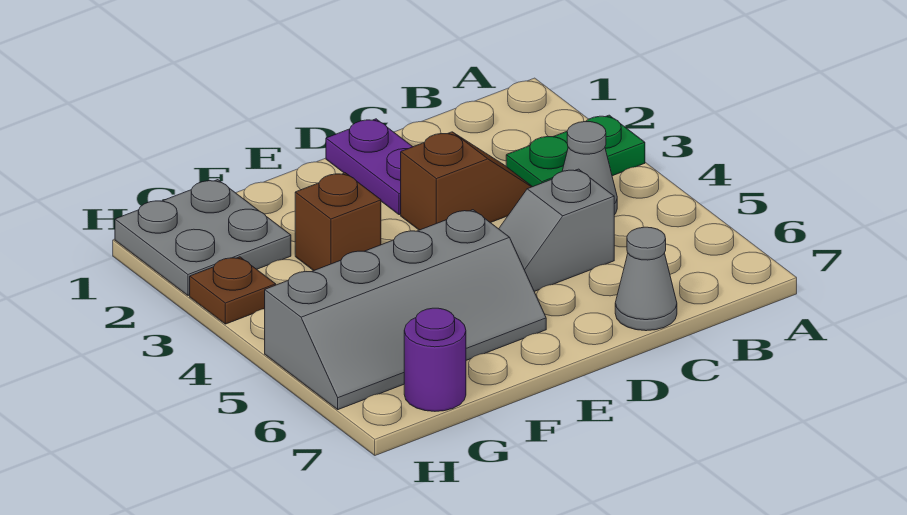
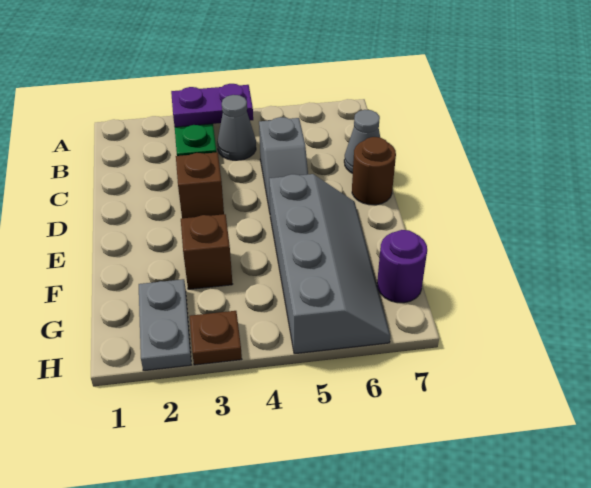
purple plate D1:D2 level 1 -> purple plate A3:A4 level 2
none -> brown round brick D7 level 1
grey plate G1:H2 level 1 -> grey plate G2:H2 level 1

